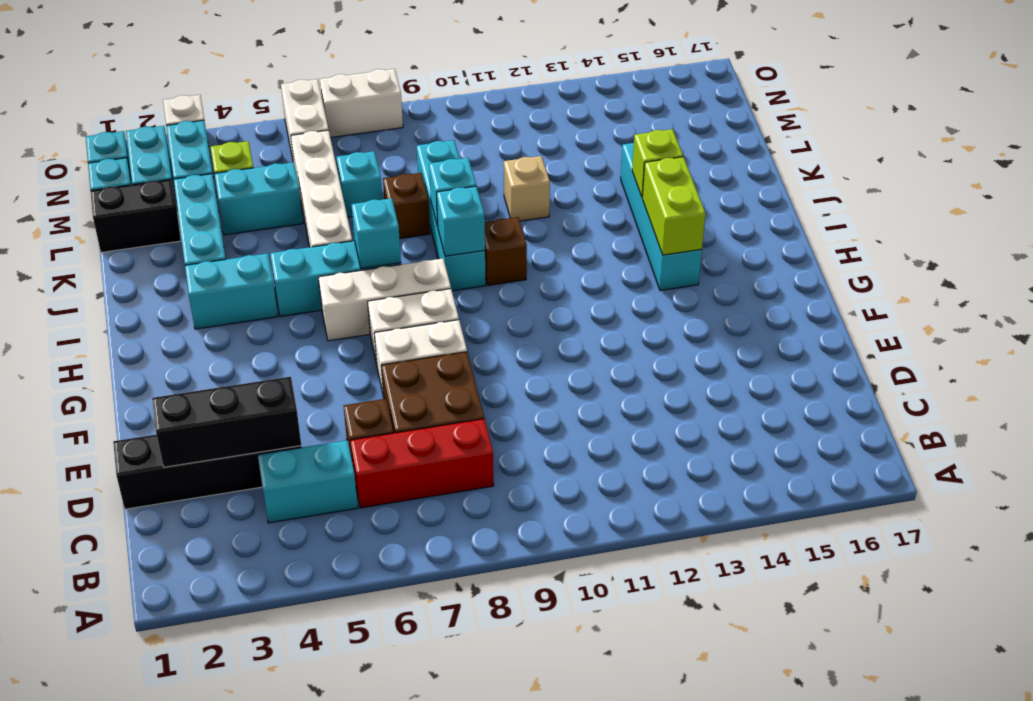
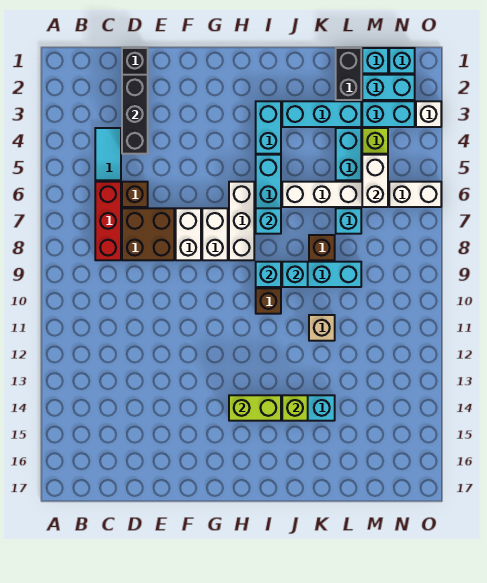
cyan brick C4:C5 level 1 -> cyan tile C4:C5 level 1
white brick O7:O8 level 1 -> white brick M5:M6 level 2

